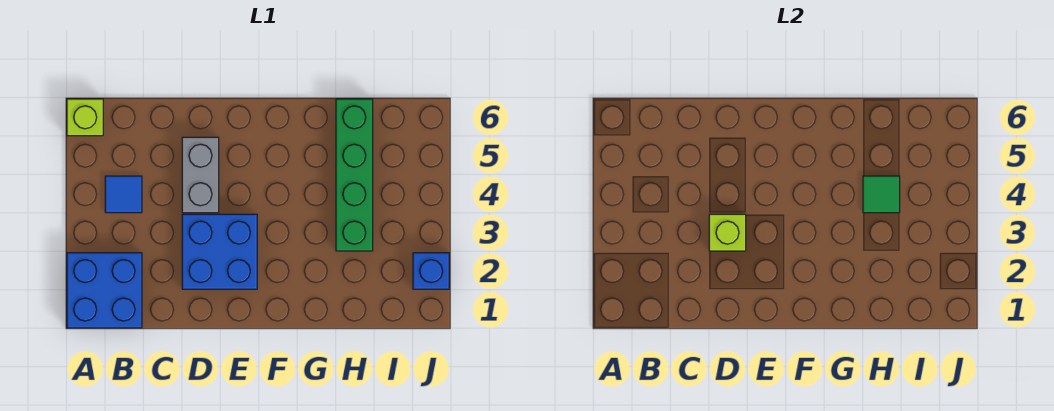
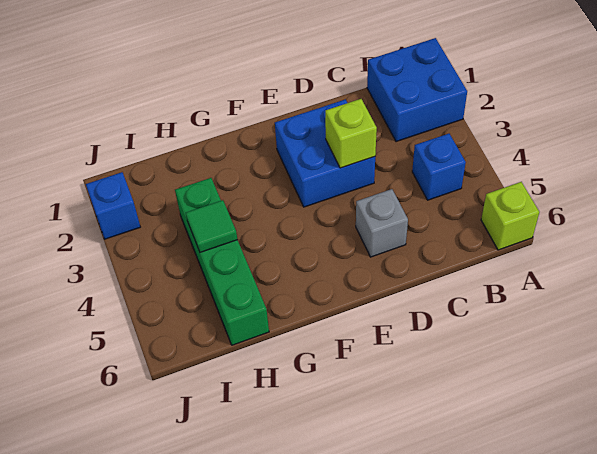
blue tile B4 level 1 -> blue brick B4 level 1
grey brick D4:D5 level 1 -> grey brick D5 level 1

